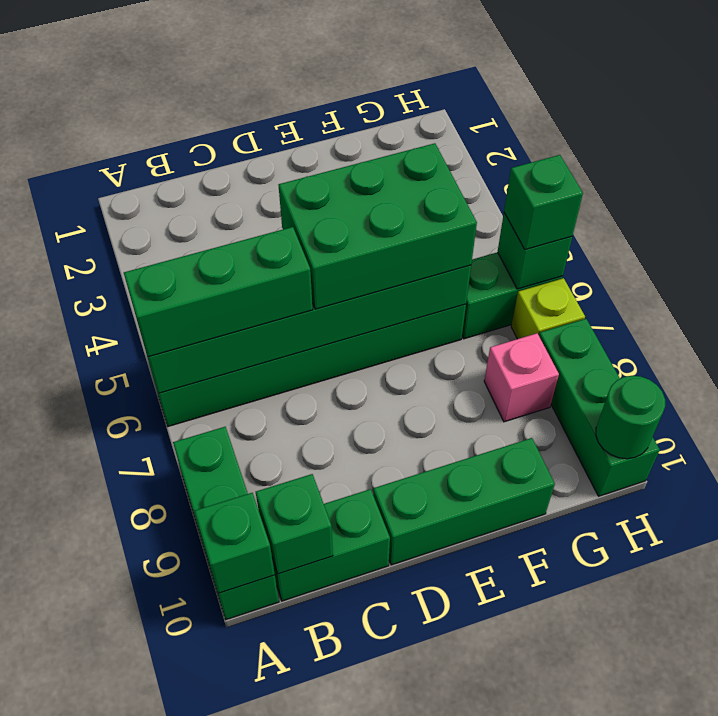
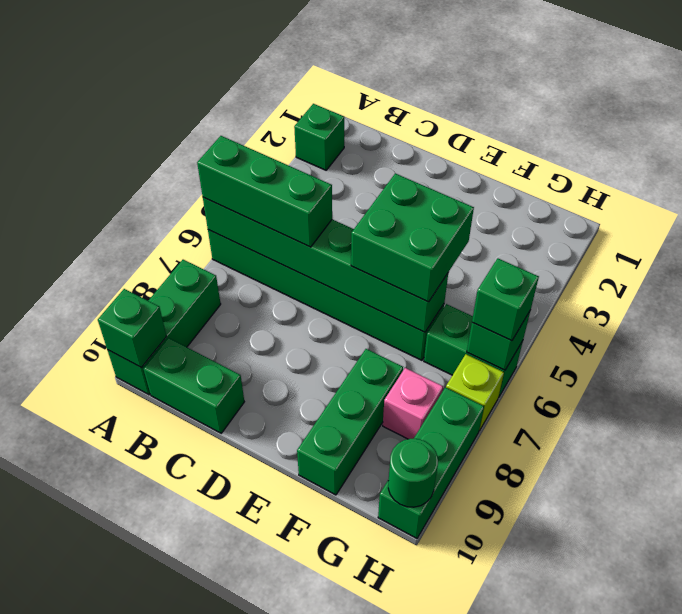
green brick B10 level 2 -> green brick A2 level 1
green brick D5:F6 level 3 -> green brick E5:F6 level 3
green brick D10:F10 level 1 -> green brick F8:F10 level 1

